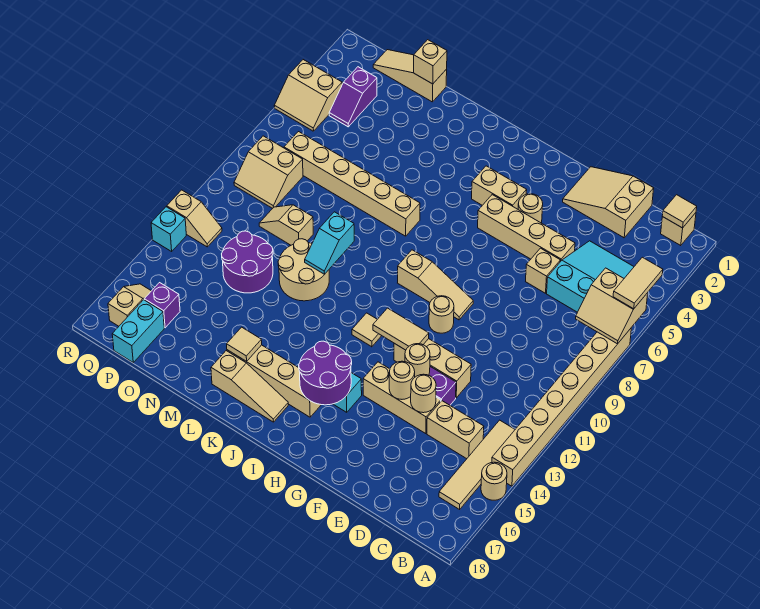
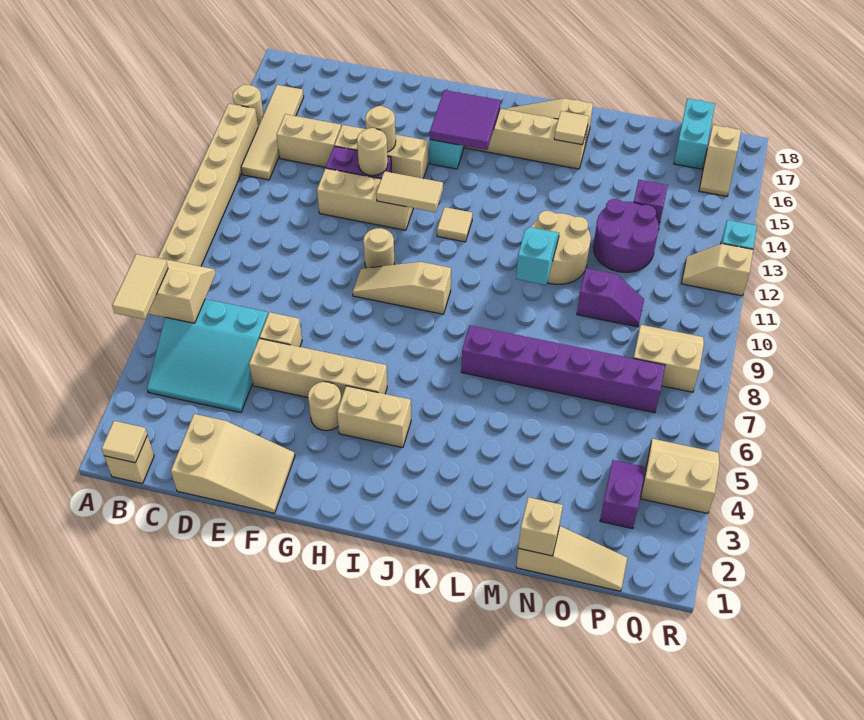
tan round brick E14 level 2 -> none
purple round brick H15:I16 level 2 -> purple tile H15:I16 level 2
tan brick K7:P7 level 1 -> purple brick K7:P7 level 1
tan slope N10:O10 level 1 top N -> purple slope N10:O10 level 1 top N
purple brick P16 level 1 -> purple brick O14 level 1

